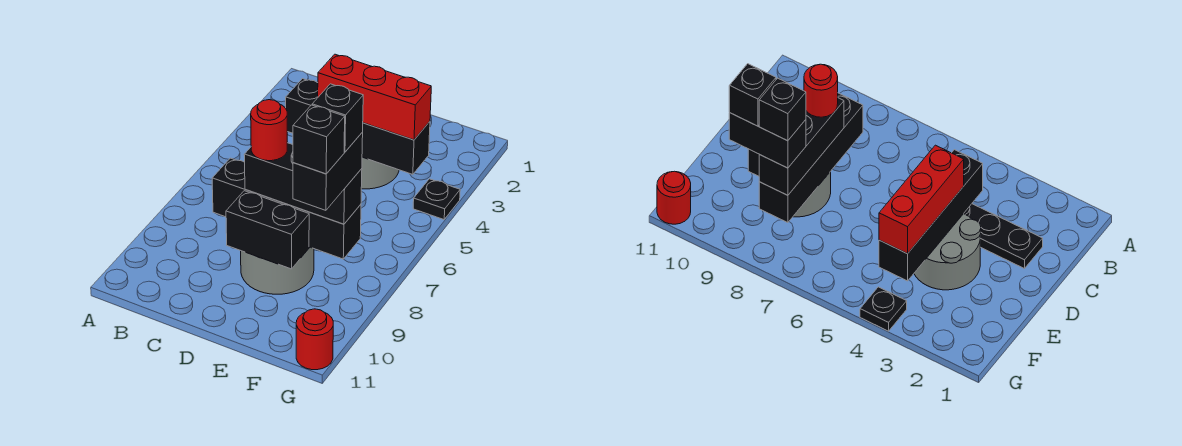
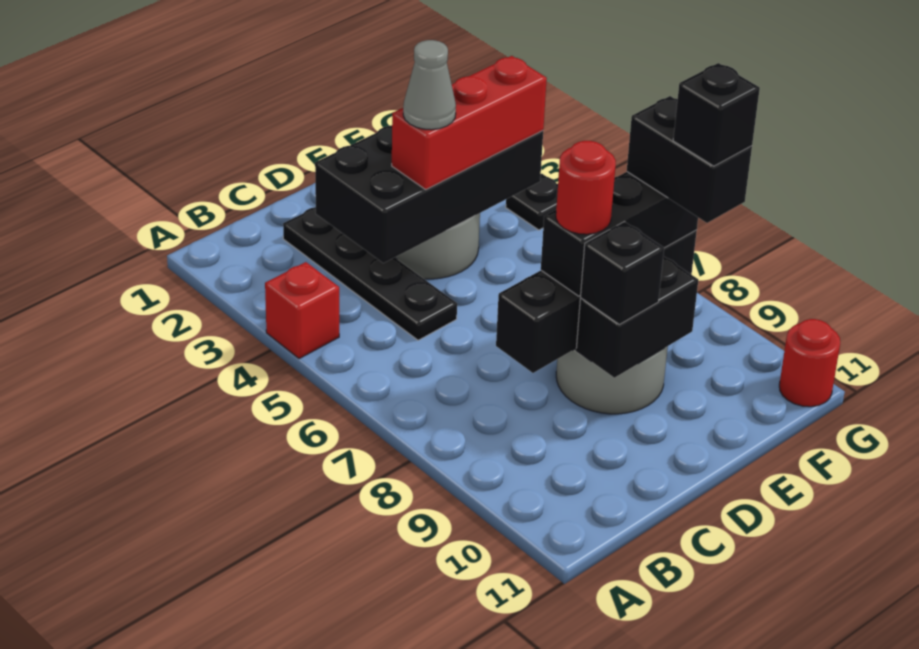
none -> red brick A4 level 1
black brick C4:F4 level 2 -> black brick C3:F4 level 2
none -> grey cone D4 level 4
black brick F8 level 5 -> black brick D9 level 3

